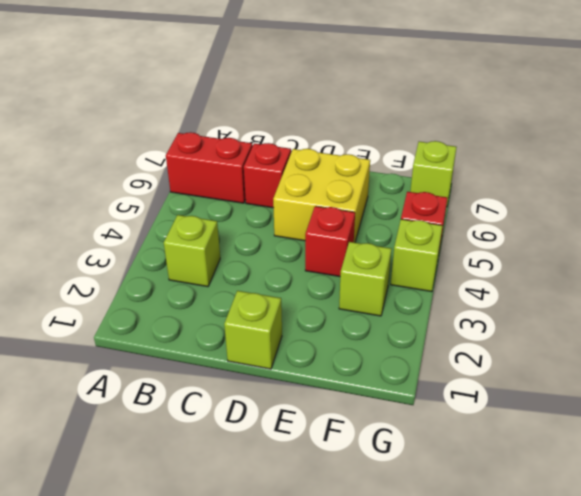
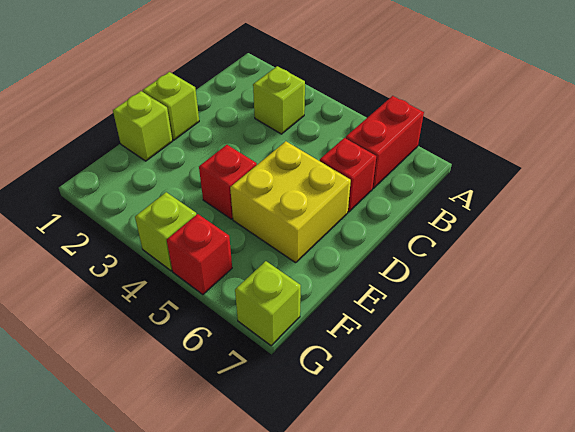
lime brick F3 level 1 -> lime brick E1 level 1

